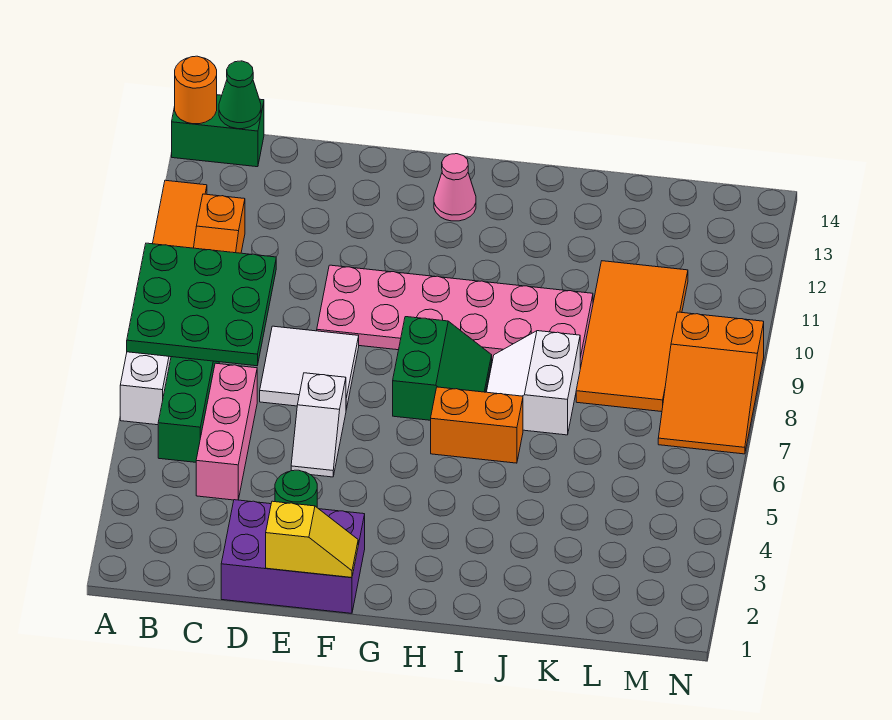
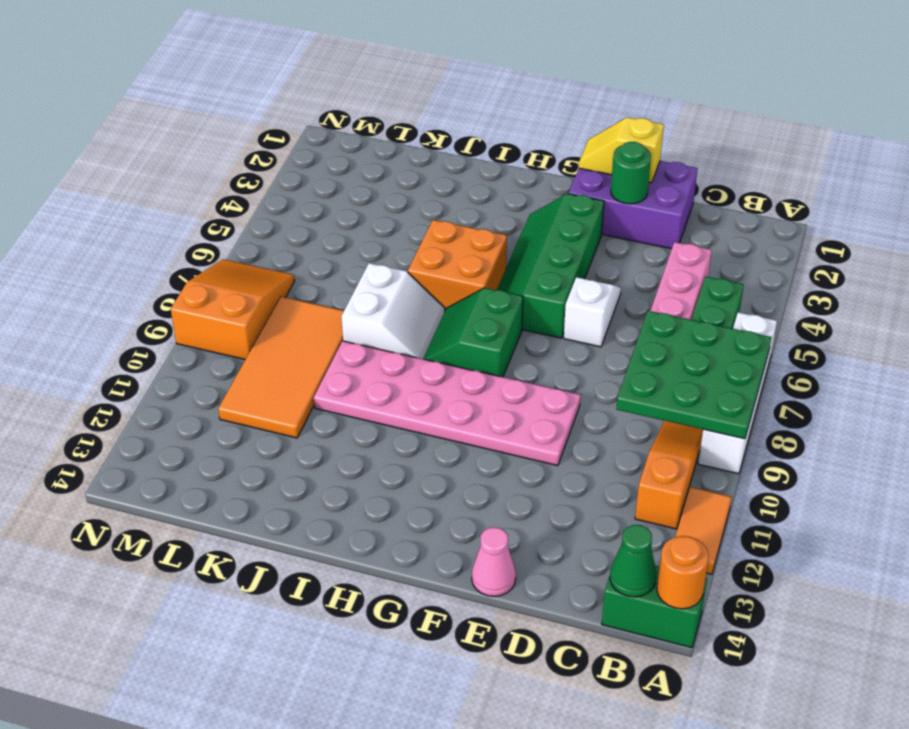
white tile D7:E8 level 1 -> none
none -> green slope F3:G6 level 1 top F
pink cone G13 level 1 -> pink cone E14 level 1
orange brick H6:I6 level 1 -> orange brick H5:I6 level 1

